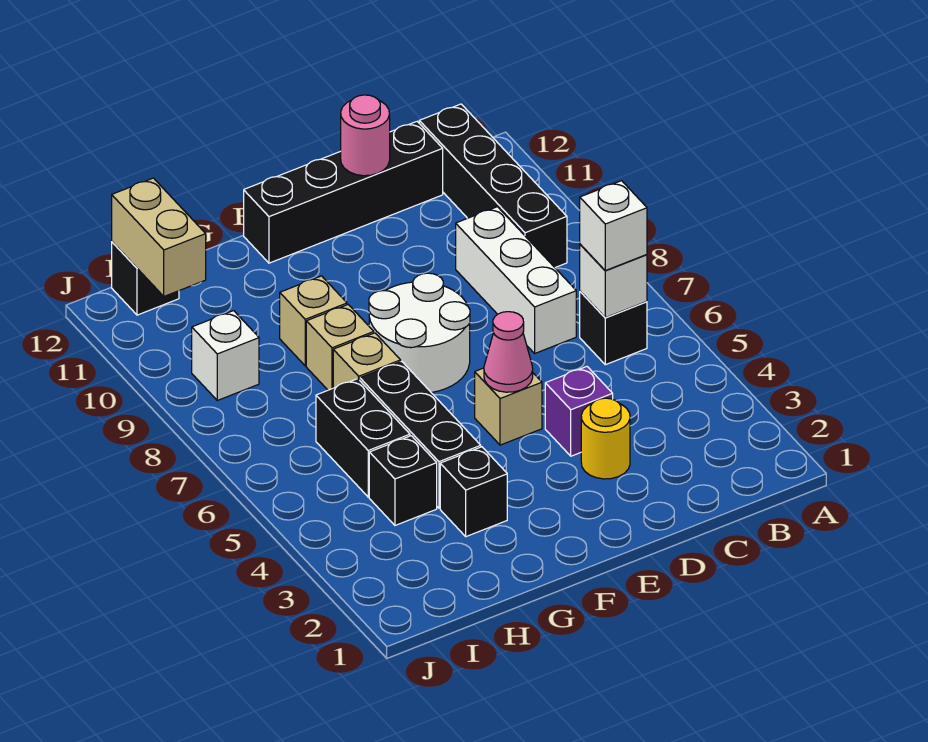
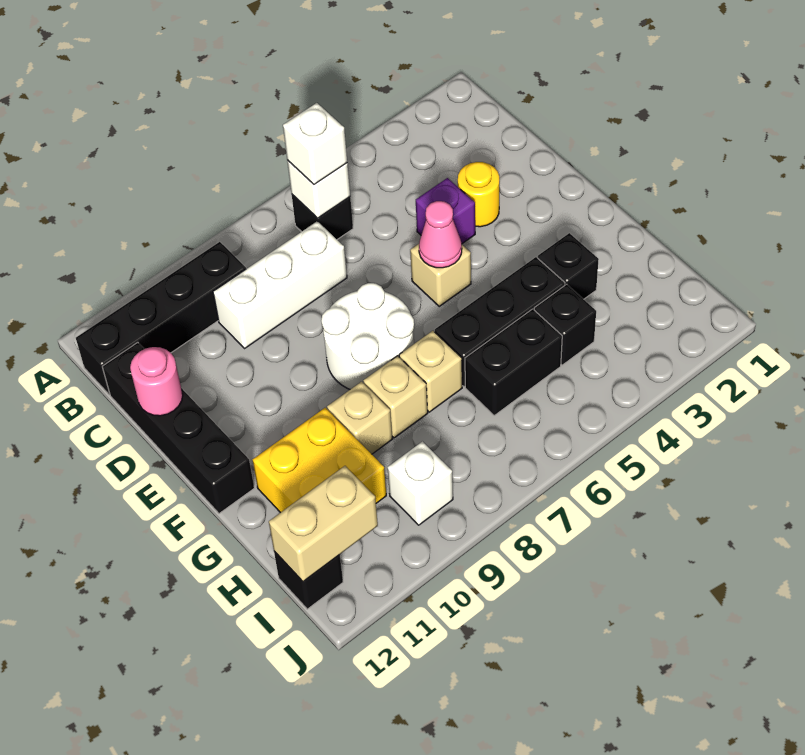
none -> yellow brick G10:H11 level 1

